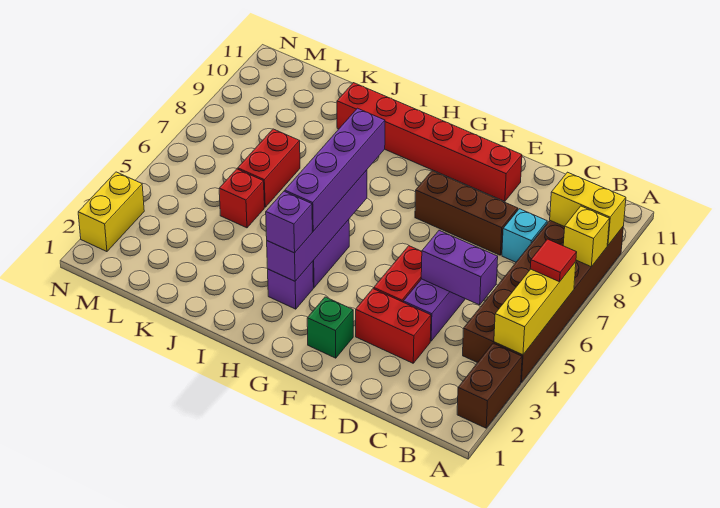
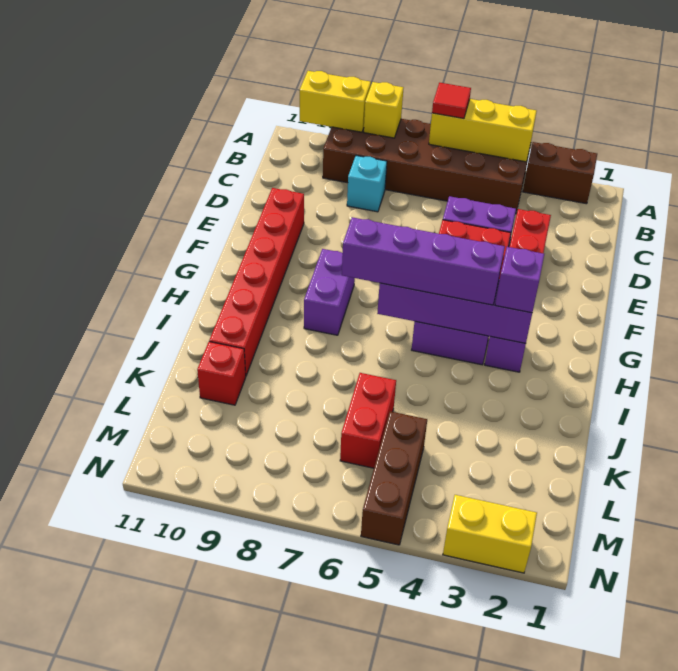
yellow brick A9:B9 level 2 -> yellow brick A9:A10 level 2
purple brick C5:D5 level 2 -> purple brick G8:H8 level 1
brown brick D8:F8 level 1 -> brown brick L5:N5 level 1
green brick F2 level 1 -> none
red brick K5 level 1 -> red brick K10 level 1
red brick K6:K7 level 1 -> red brick K6:L6 level 1

